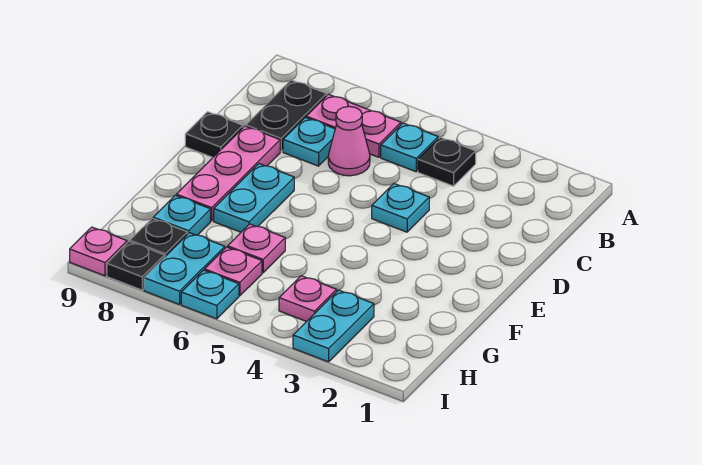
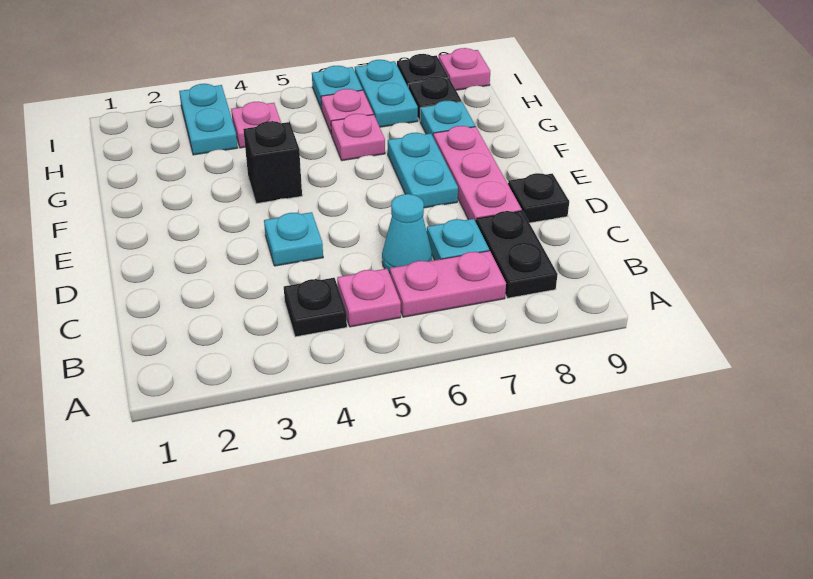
cyan plate B5 level 1 -> pink plate B5 level 1
pink cone C6 level 1 -> cyan cone C6 level 1
none -> black brick F4 level 1

